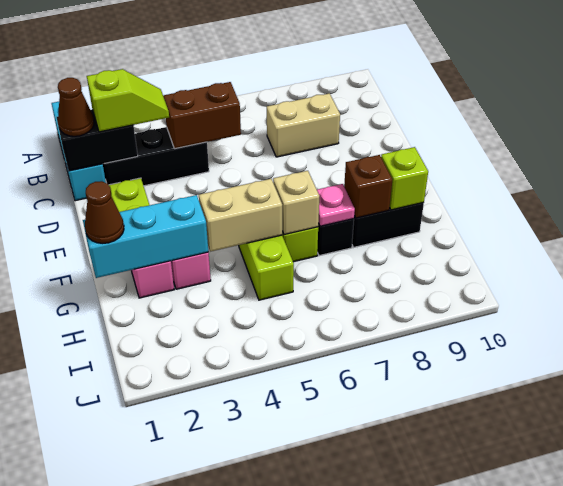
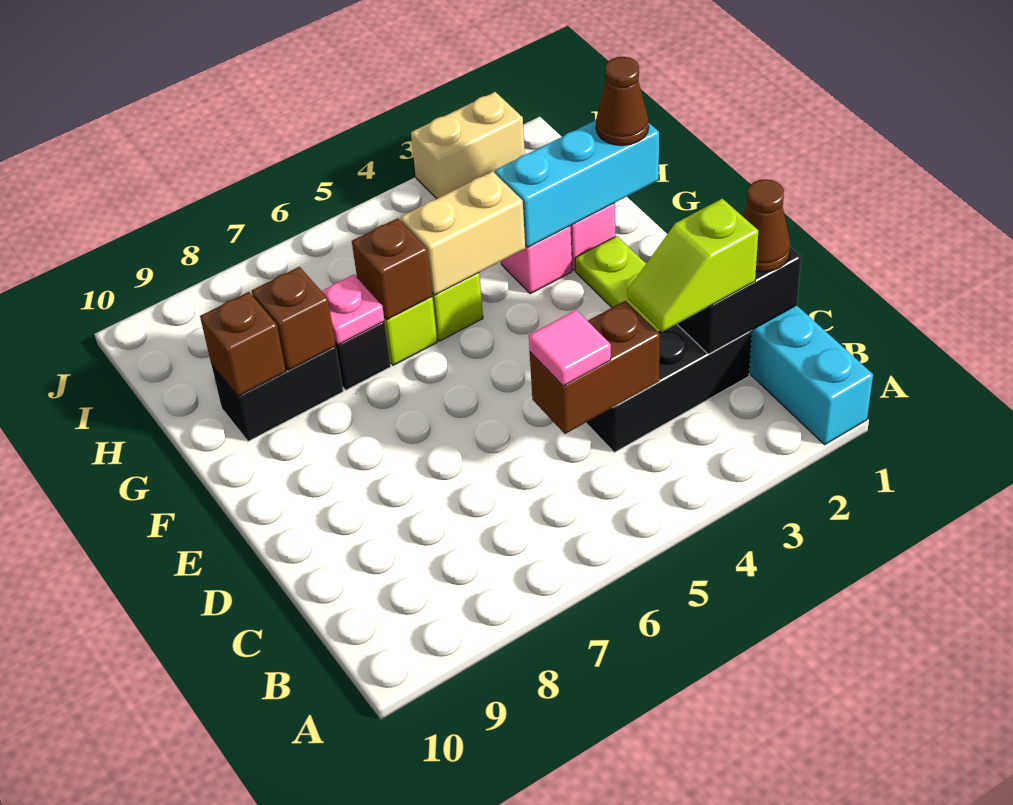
none -> pink tile C5 level 3
tan brick C7:C8 level 1 -> tan brick J2:J3 level 1
tan brick G6 level 2 -> brown brick G6 level 2
lime brick G9 level 2 -> brown brick G9 level 2

